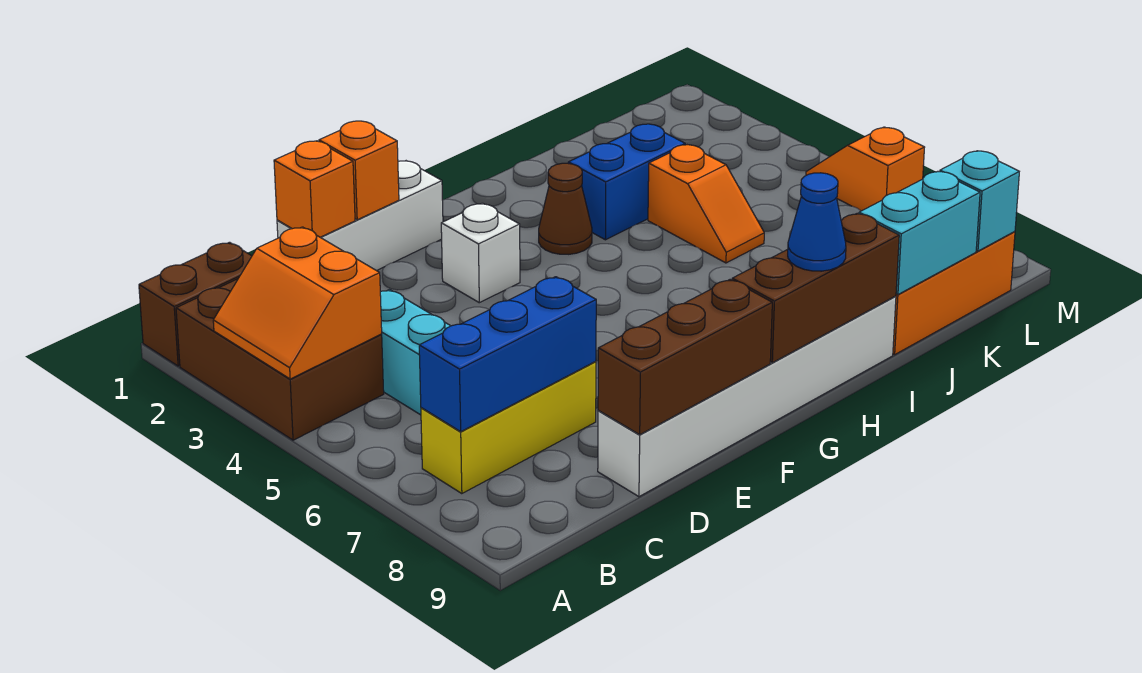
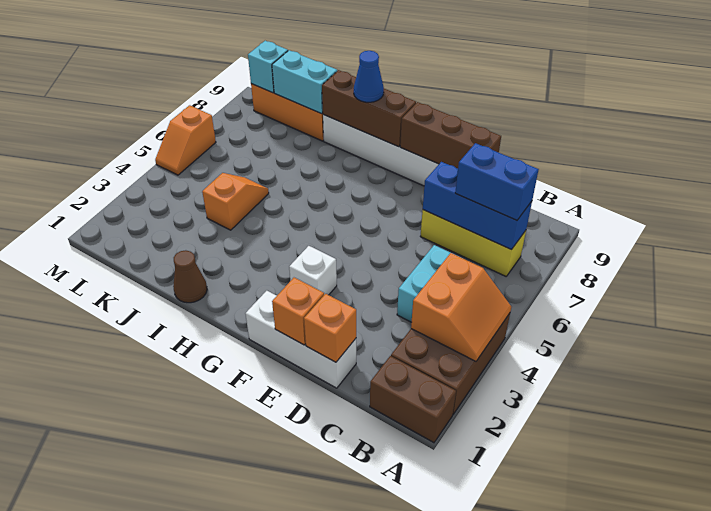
brown cone H3 level 1 -> brown cone I1 level 1
blue brick I3:J3 level 1 -> blue brick B7:C7 level 3

